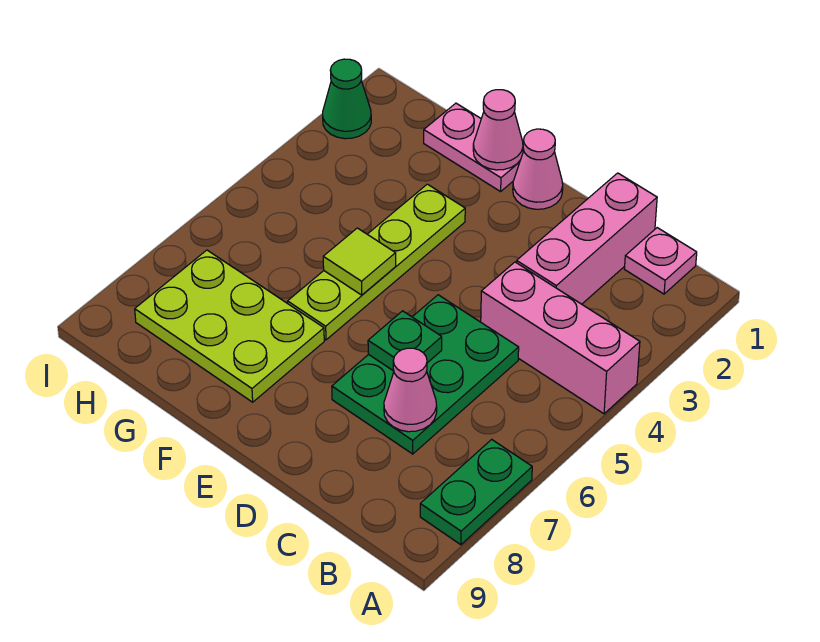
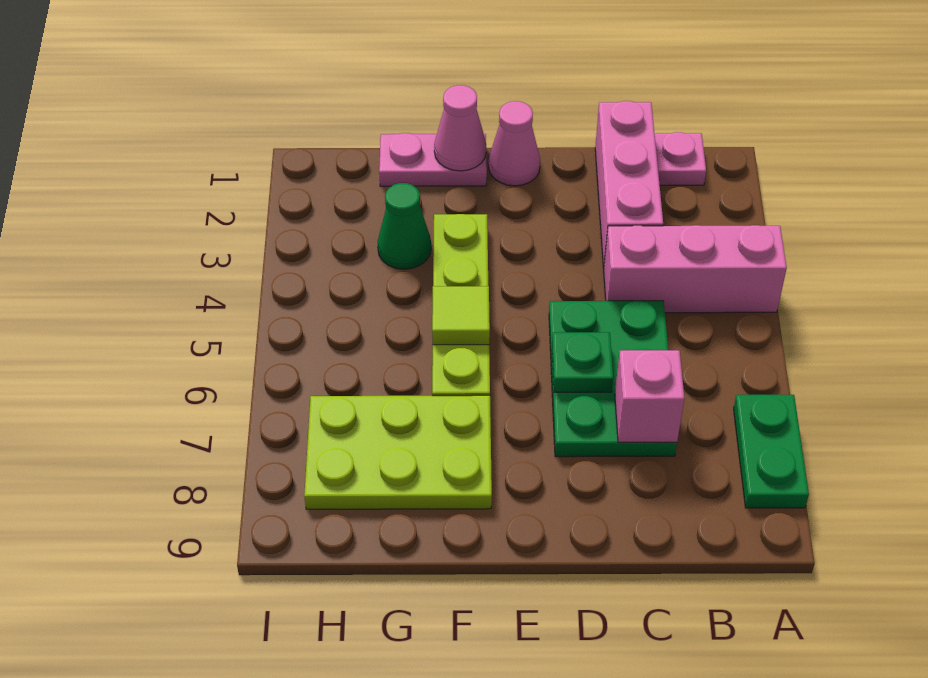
pink cone C7 level 2 -> pink brick C7 level 2
green cone I2 level 1 -> green cone G3 level 1

